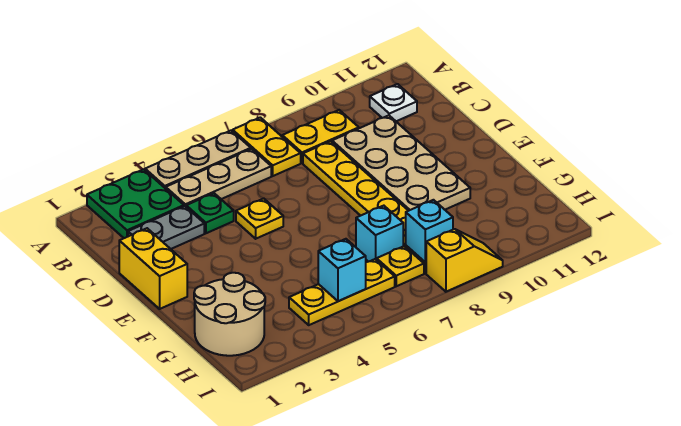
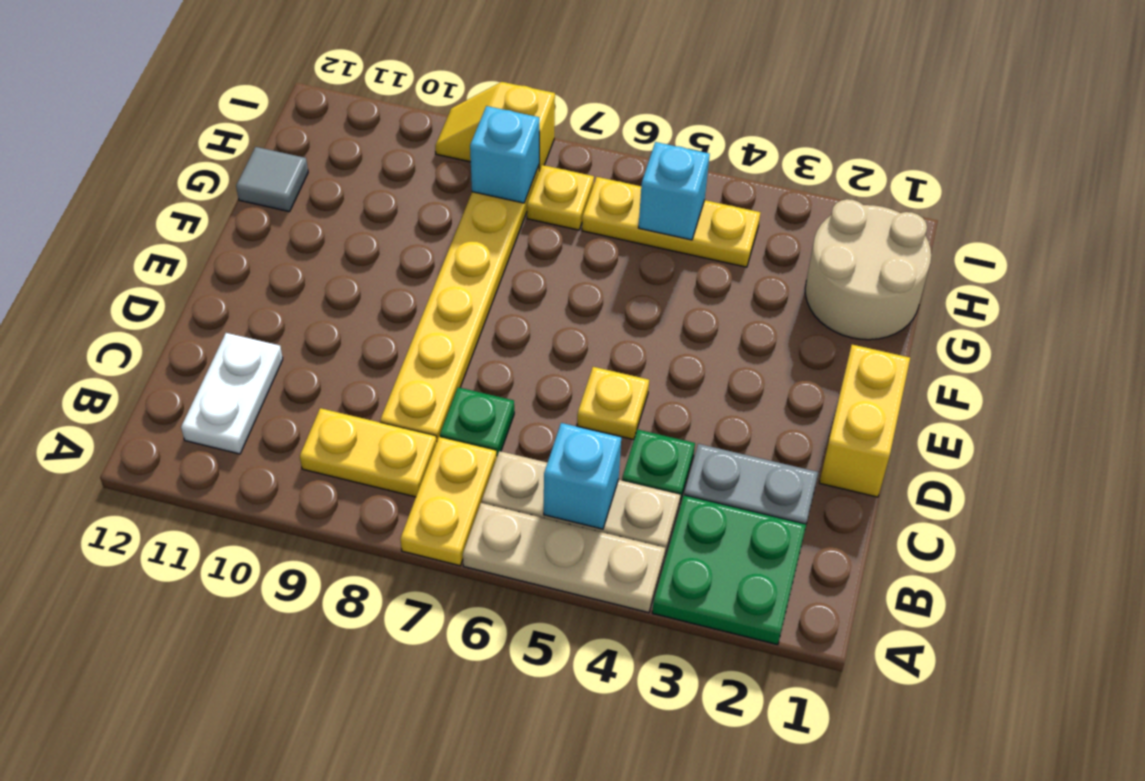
white plate B11 level 1 -> white plate B11:C11 level 1
none -> green plate C7 level 1
tan plate C9:F10 level 1 -> none
cyan brick G7 level 1 -> cyan brick B5 level 2
none -> grey tile G12 level 1

